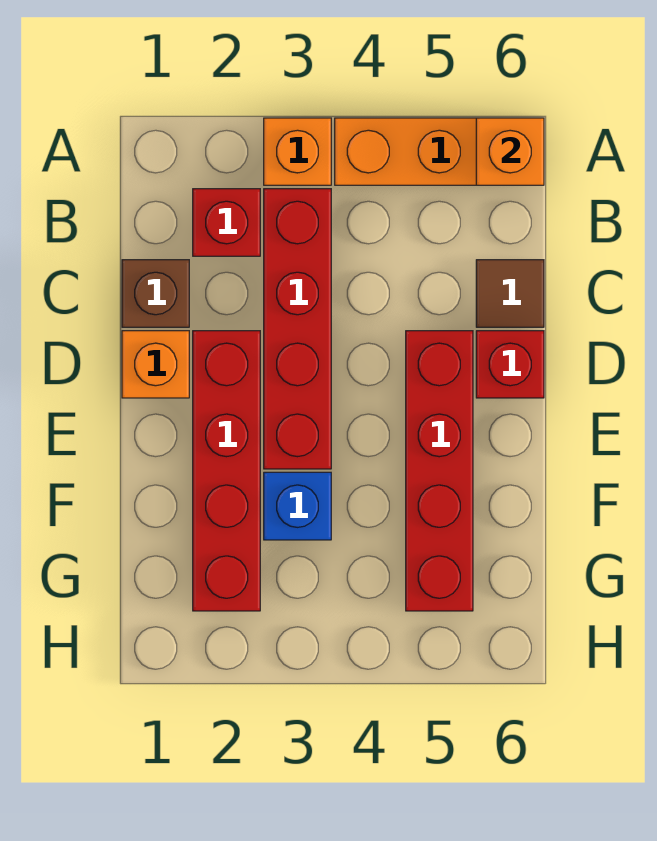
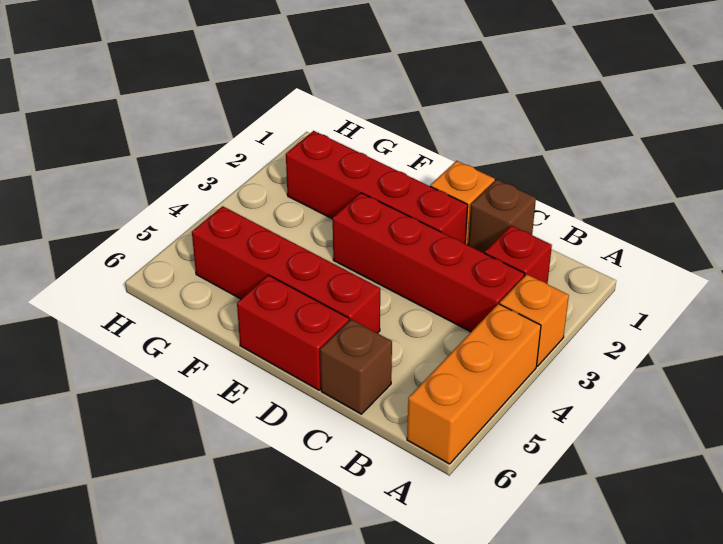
orange brick A6 level 2 -> none
brown tile C6 level 1 -> brown brick C6 level 1
red brick D6 level 1 -> red brick D6:E6 level 1
blue brick F3 level 1 -> none

